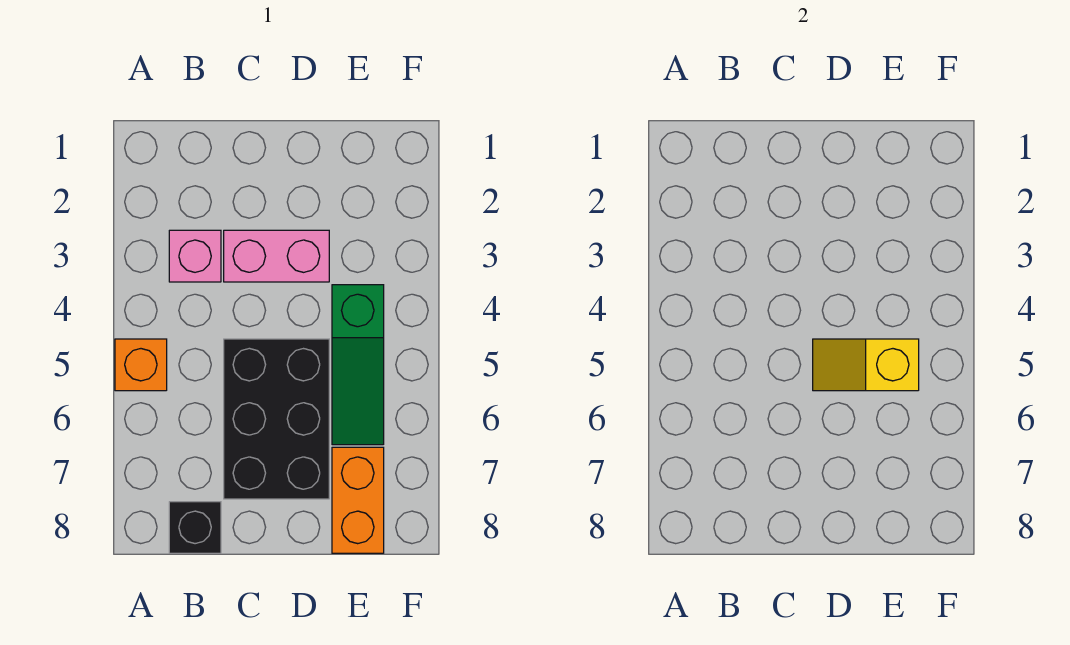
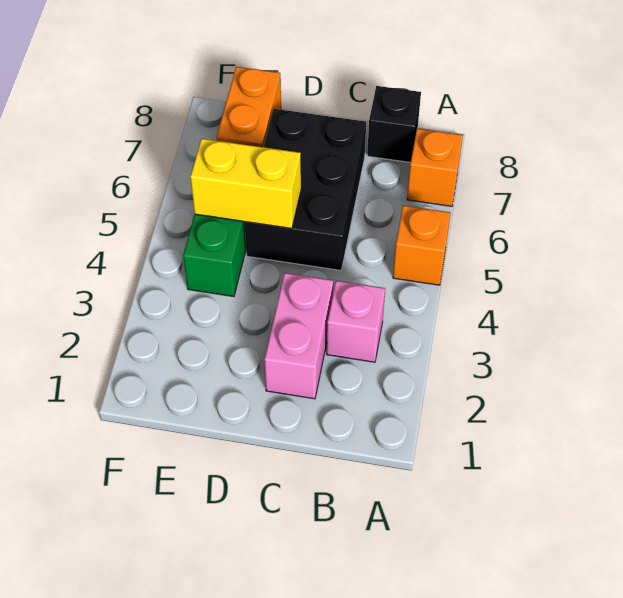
none -> orange brick A7 level 1
pink brick C3:D3 level 1 -> pink brick C2:C3 level 1
yellow slope D5:E5 level 2 top E -> yellow brick D5:E5 level 2

